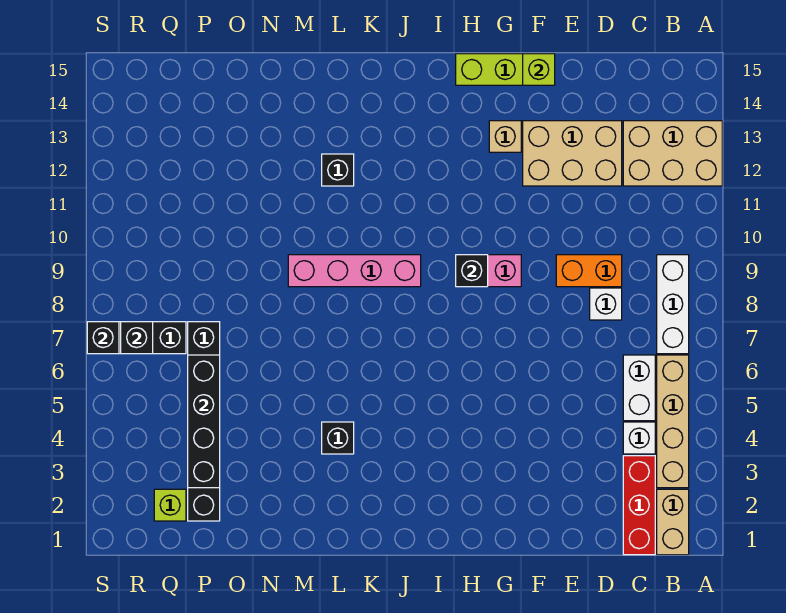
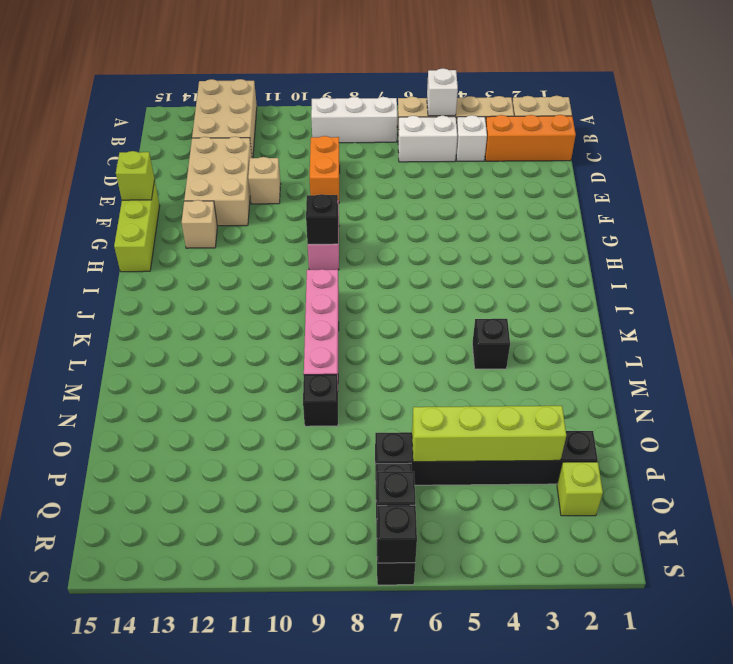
red brick C1:C3 level 1 -> orange brick C1:C3 level 1
white brick D8 level 1 -> white brick B5 level 2
none -> tan brick E11 level 1
black brick L12 level 1 -> black brick N9 level 1
black brick P3:P6 level 2 -> lime brick P3:P6 level 2

